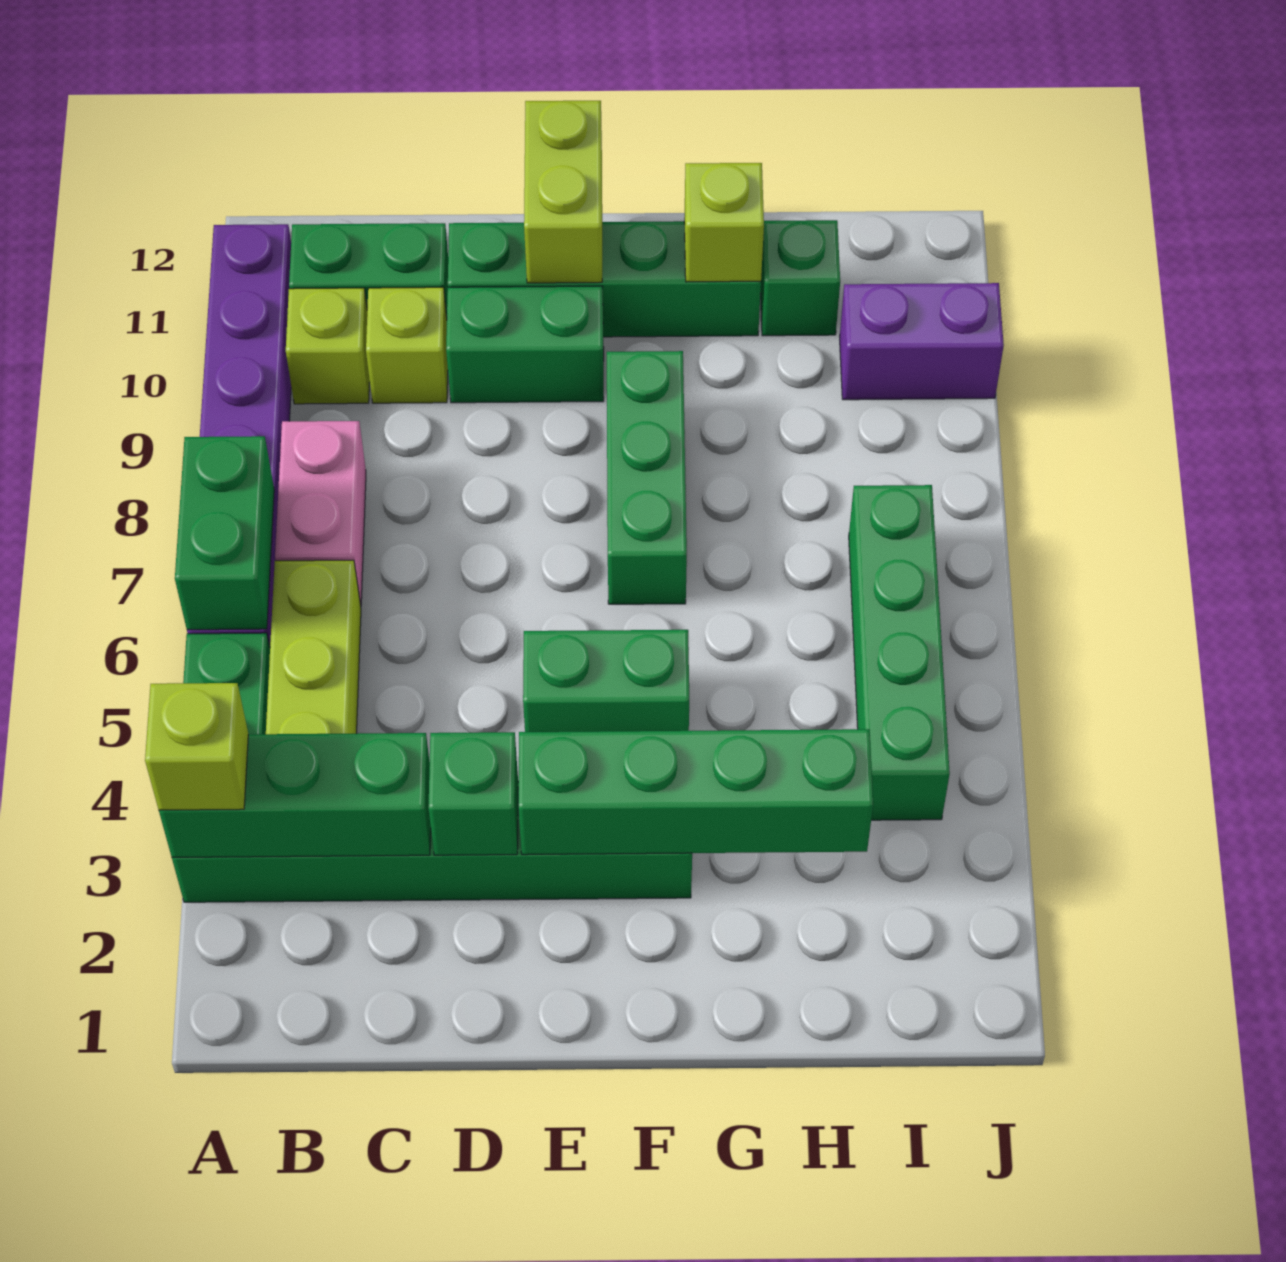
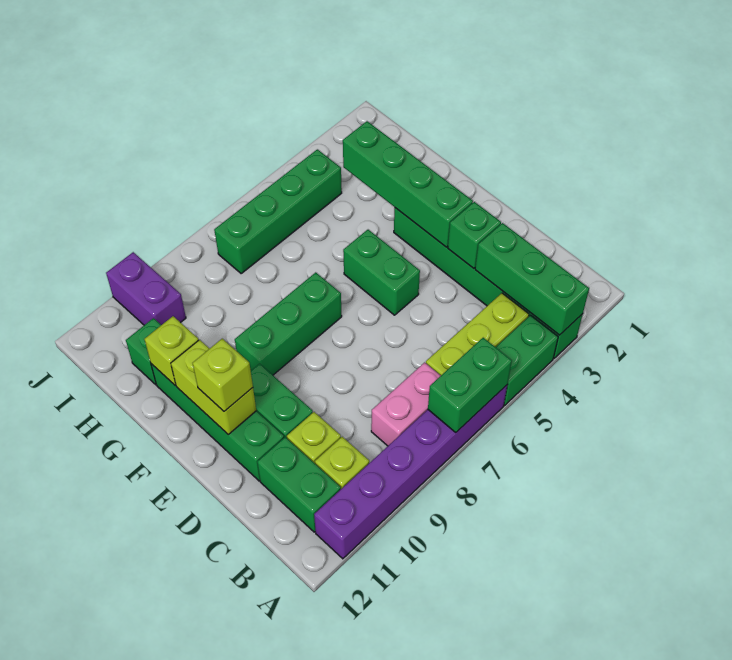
lime brick A3 level 3 -> lime brick E11 level 3
lime brick E11:E12 level 2 -> lime brick E11:F11 level 2

